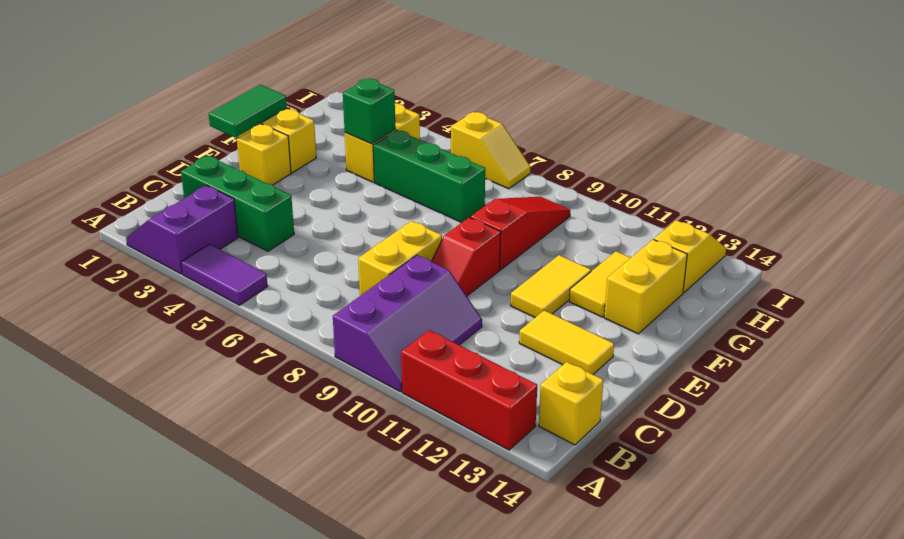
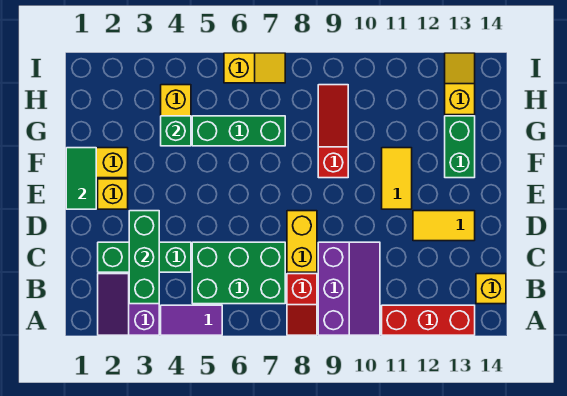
none -> green brick B3:D3 level 2
none -> green brick B5:C7 level 1
red slope D9:E9 level 1 top E -> red slope A8:B8 level 1 top B
yellow tile F12:G12 level 1 -> none
yellow brick F13:G13 level 1 -> green brick F13:G13 level 1

